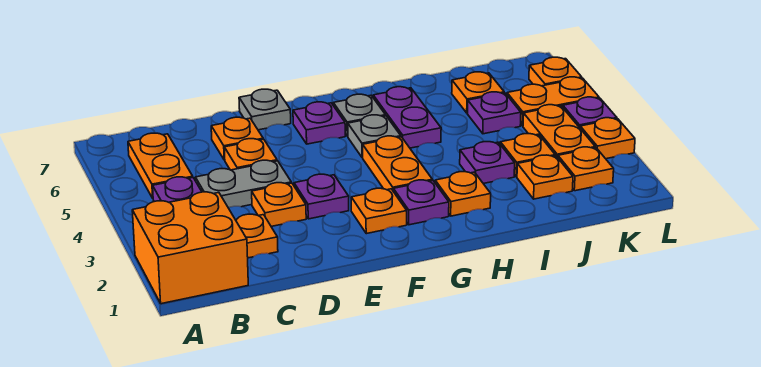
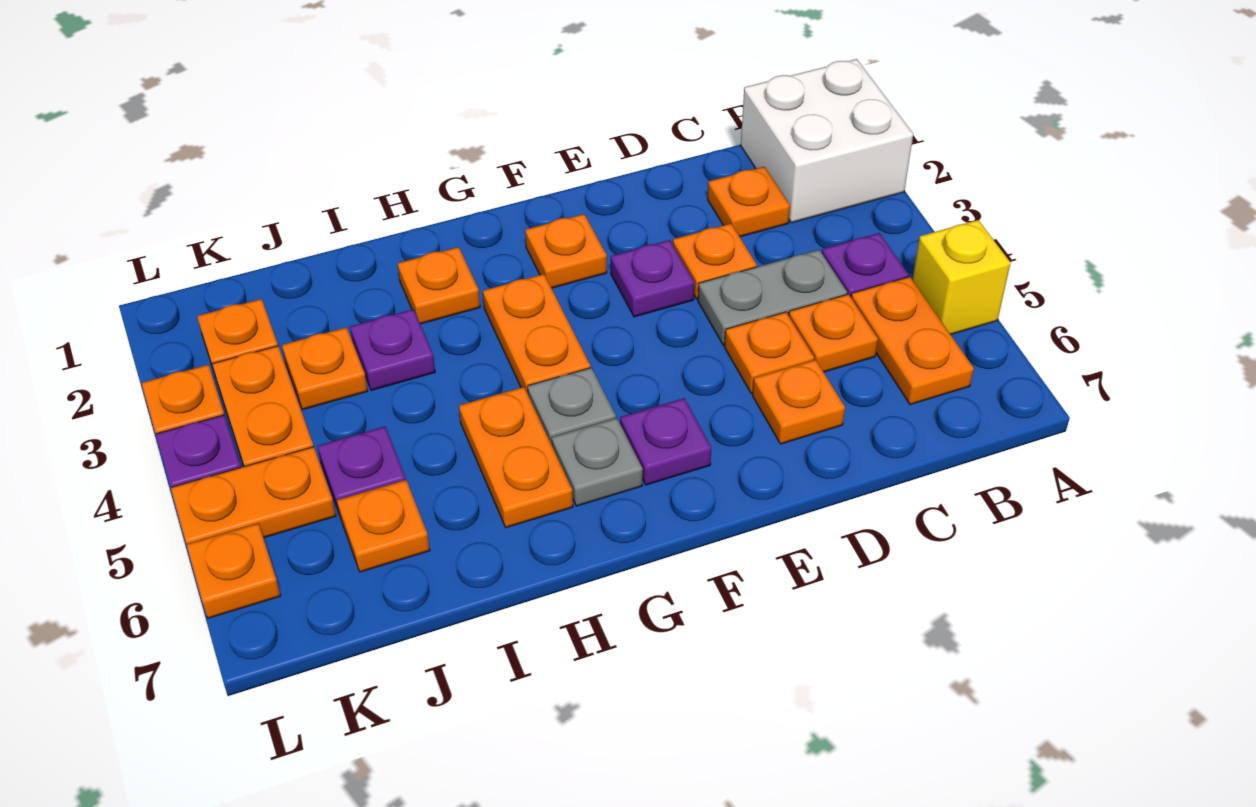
orange brick A1:B2 level 1 -> white brick A1:B2 level 1
none -> yellow brick A5 level 1
grey plate E7 level 1 -> none
purple plate G2 level 1 -> none
purple plate H5:H6 level 1 -> orange plate H5:H6 level 1
orange plate J2 level 1 -> orange plate C5 level 1

